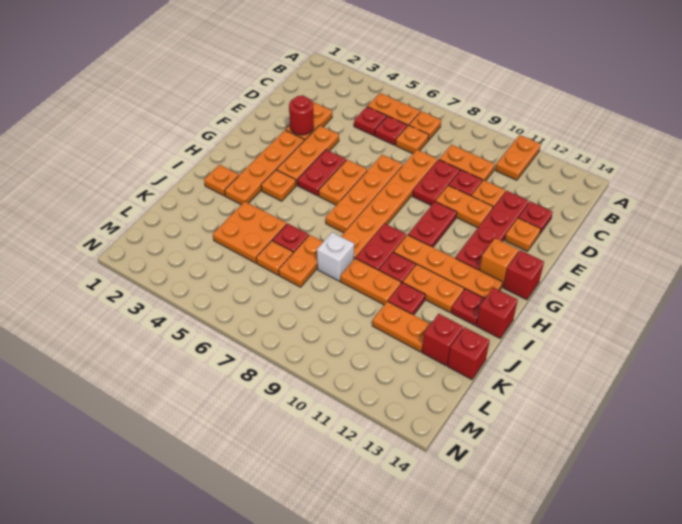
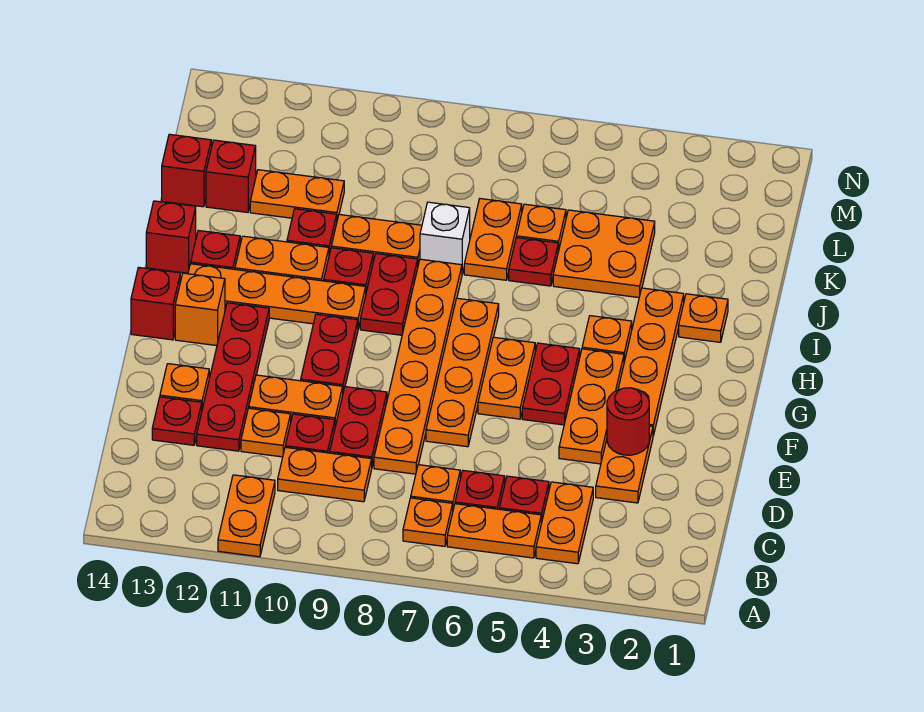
none -> orange plate B4:C4 level 1

